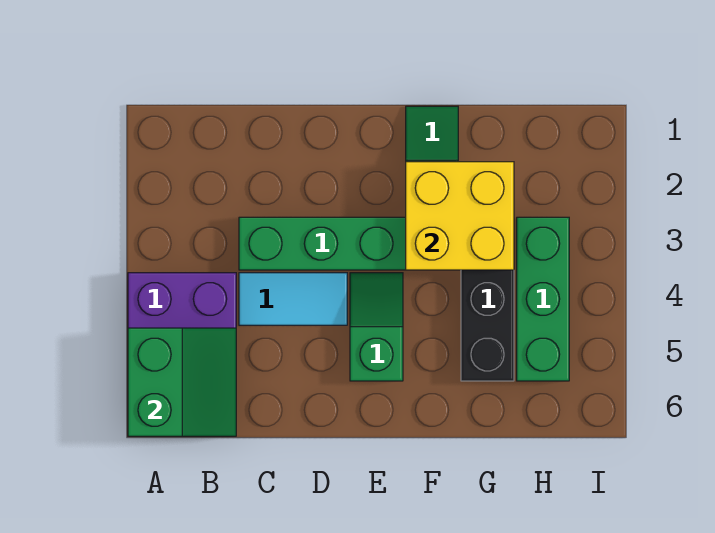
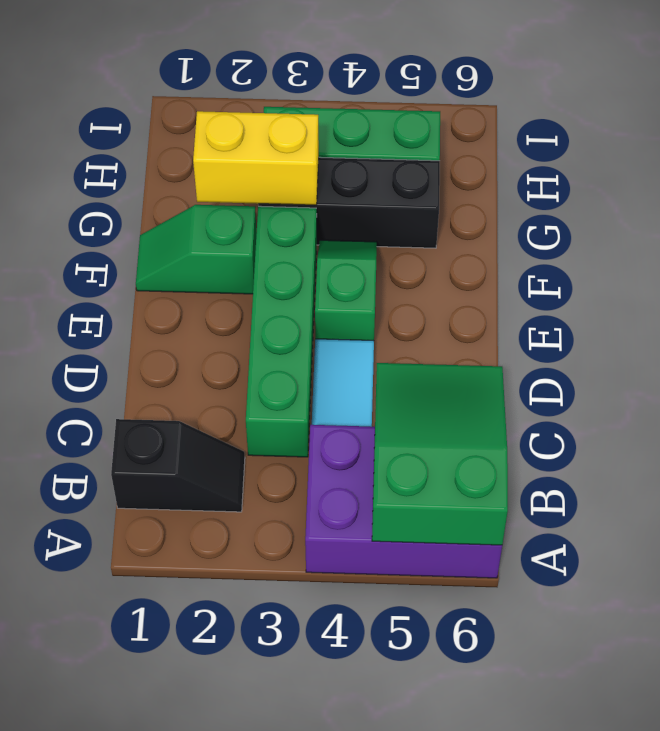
green slope A5:B6 level 2 top A -> green slope A5:C6 level 2 top A
none -> black slope B1:B2 level 1 top 1
green slope E4:E5 level 1 top 5 -> green slope E4:F4 level 1 top E
yellow brick F2:G3 level 2 -> yellow brick G2:G3 level 2

